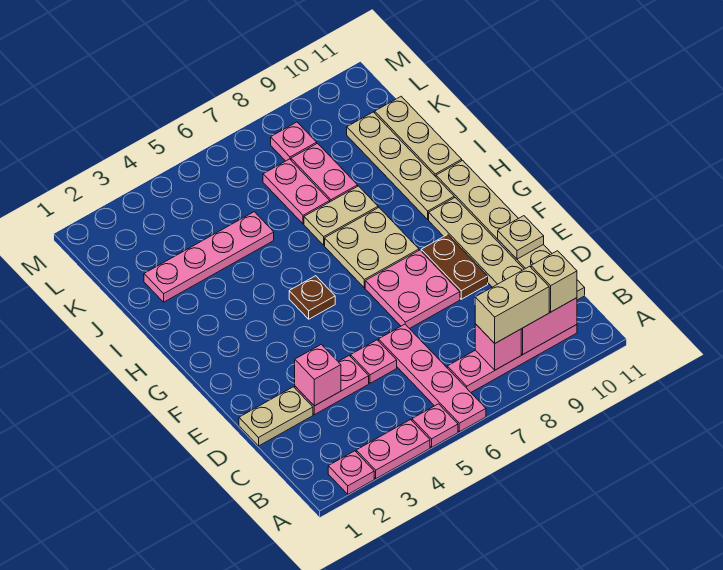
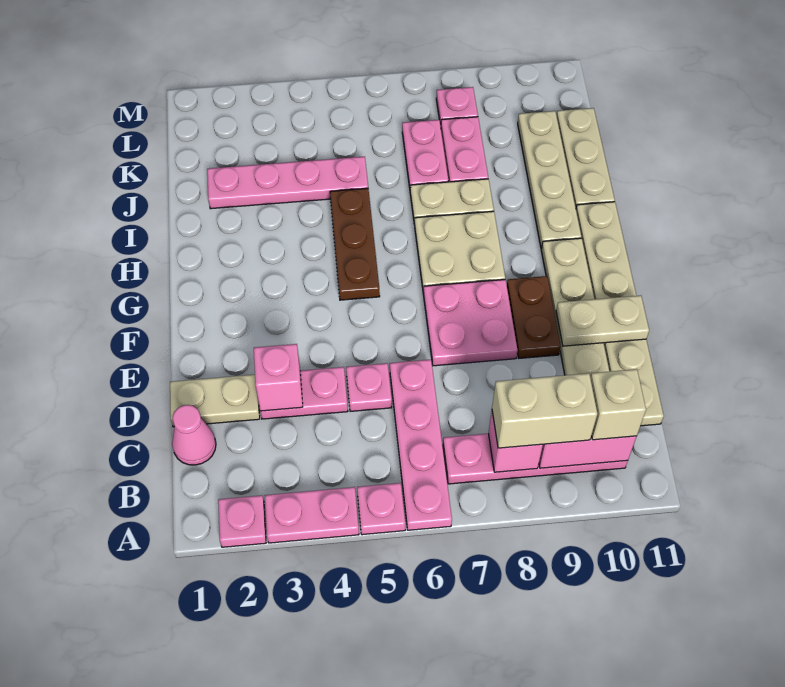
none -> pink cone C1 level 1
tan plate E11 level 2 -> tan plate E10:E11 level 2
brown plate G5 level 1 -> brown plate G5:I5 level 1

